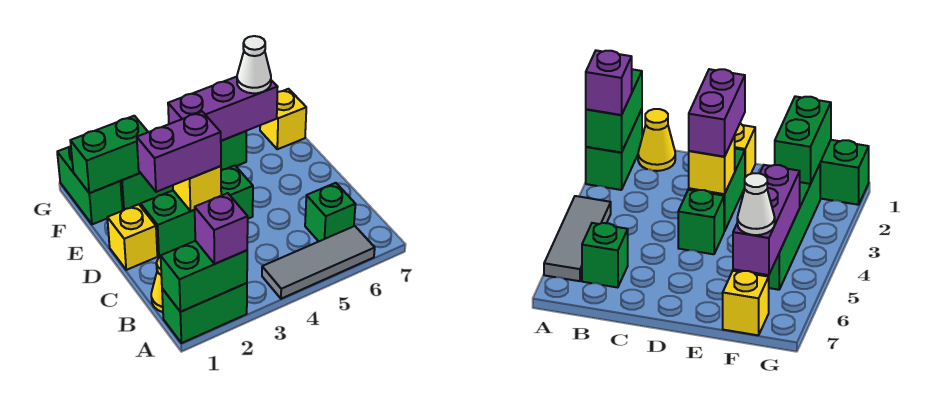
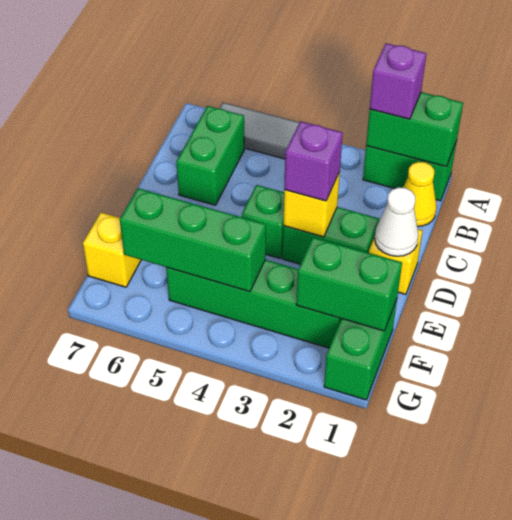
green brick B6 level 1 -> green brick B6:C6 level 1
purple brick D2:D3 level 3 -> purple brick D3 level 3
purple brick F4:F6 level 2 -> green brick F4:F6 level 2
white cone F6 level 3 -> white cone D1 level 2

